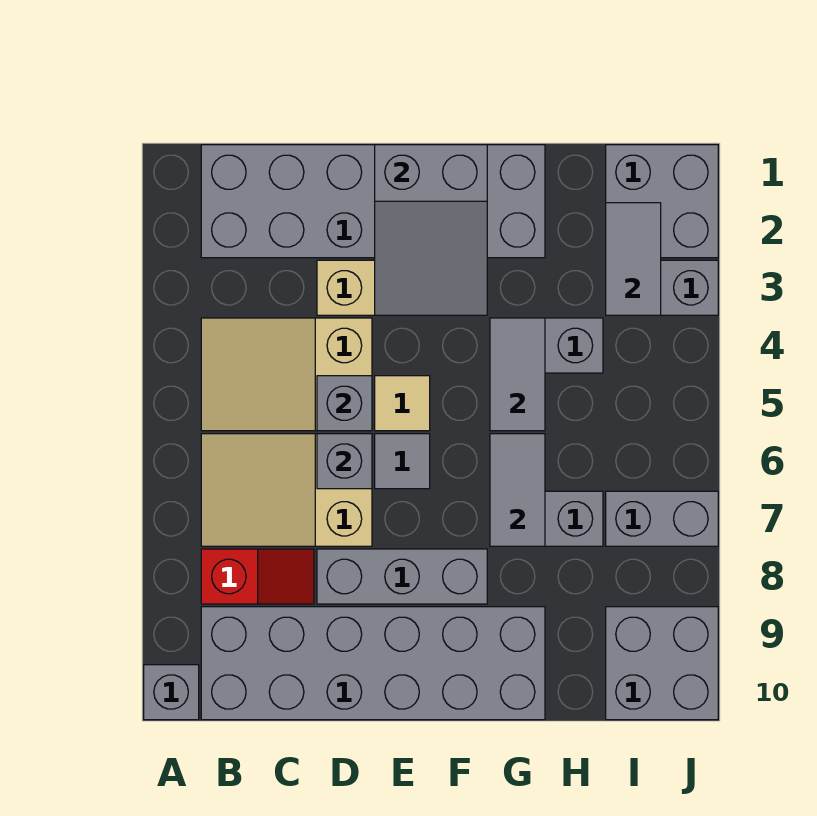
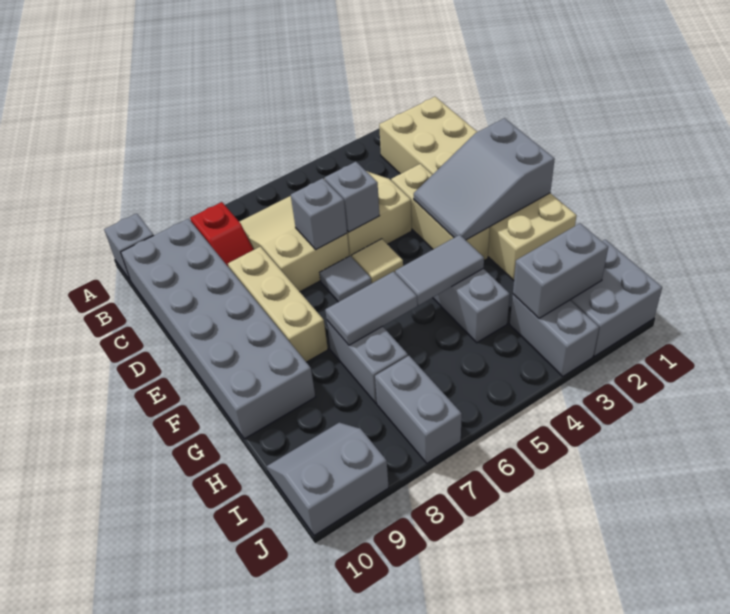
grey brick B1:G2 level 1 -> tan brick B1:G2 level 1
grey brick D8:F8 level 1 -> tan brick D8:F8 level 1
grey tile I2:I3 level 2 -> grey brick I2:I3 level 2
grey brick I9:J10 level 1 -> grey slope I9:J10 level 1 top J

